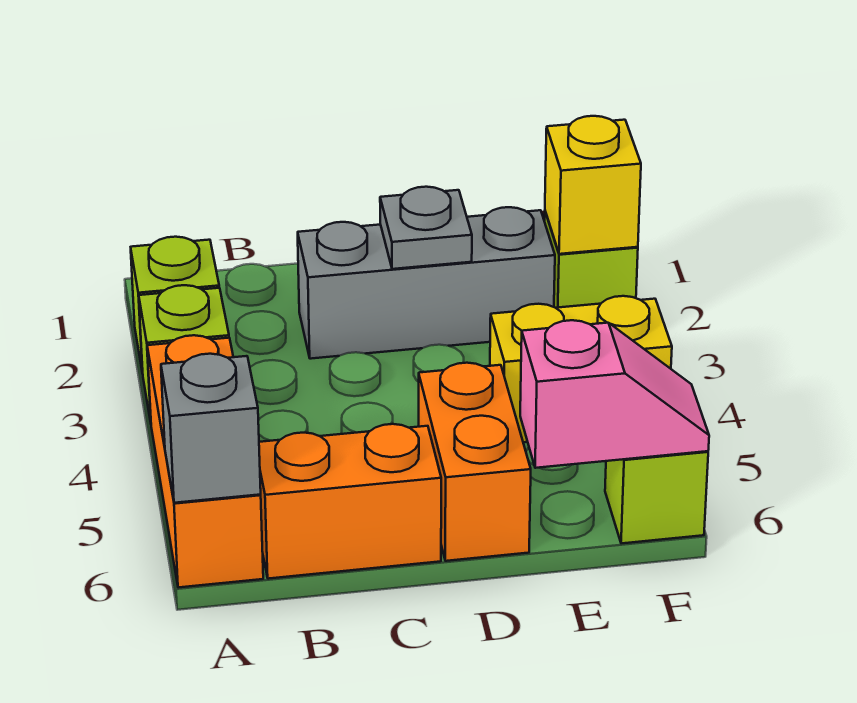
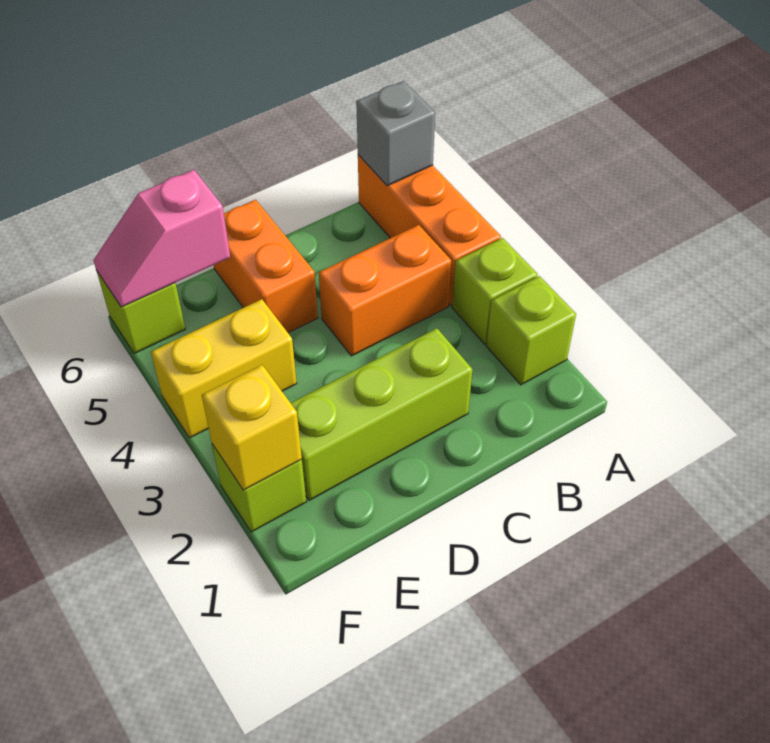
orange brick B6:C6 level 1 -> orange brick B4:C4 level 1
grey brick C2:E2 level 1 -> lime brick C2:E2 level 1
grey plate D2 level 2 -> none

